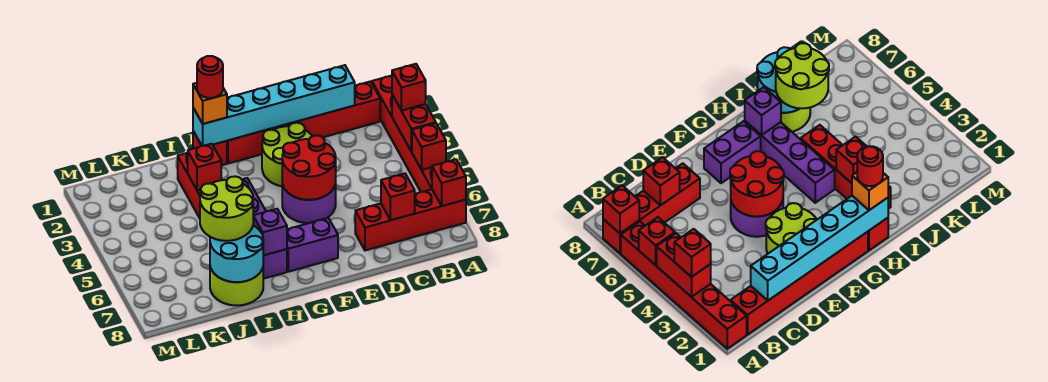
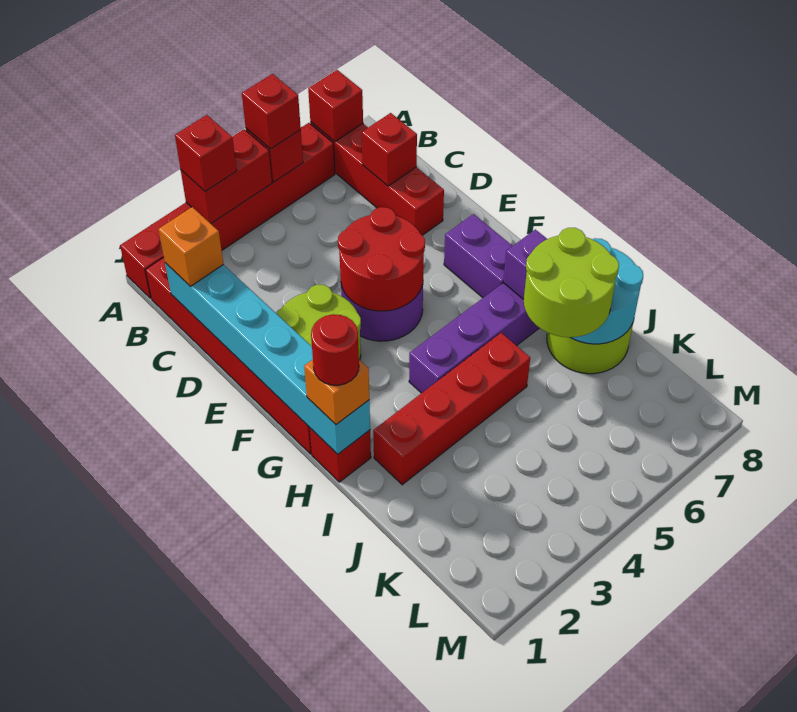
none -> orange brick C1 level 3
red brick I3 level 2 -> red brick A5 level 3

